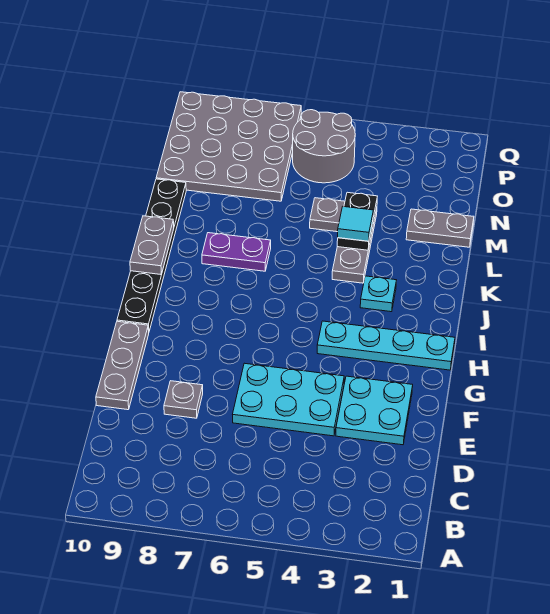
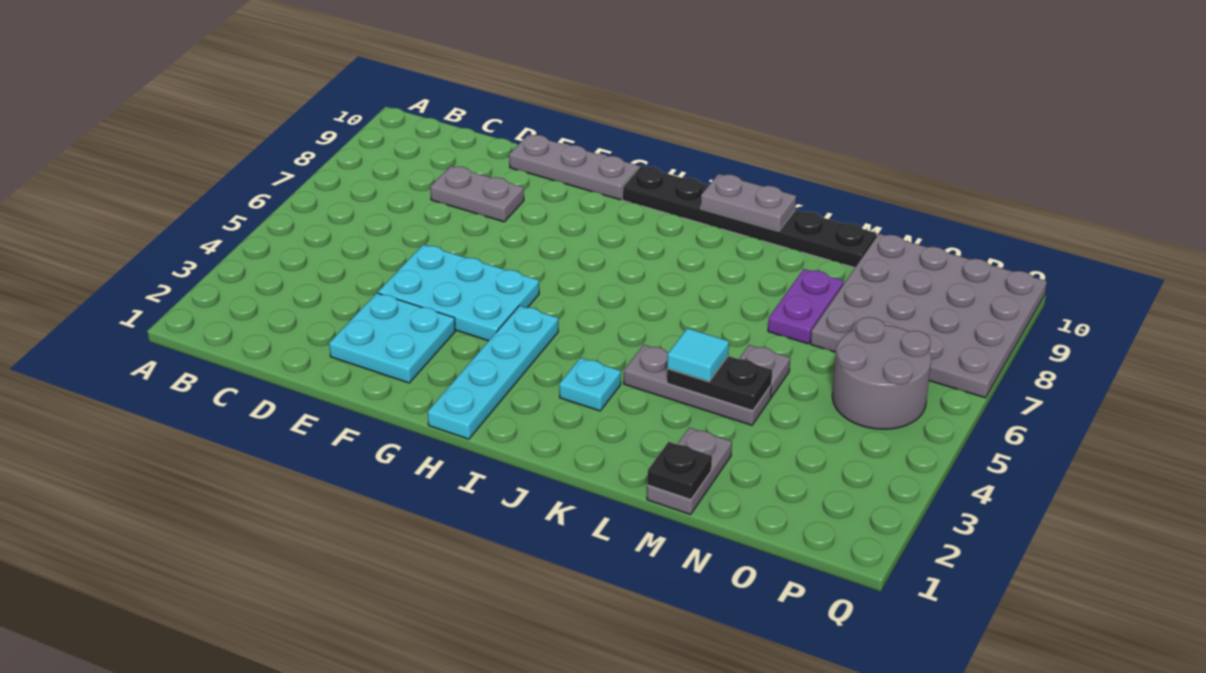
cyan plate E4:F6 level 1 -> cyan plate E4:G5 level 1
grey plate E8 level 1 -> grey plate D8:E8 level 1
purple plate K7:K8 level 1 -> purple plate M7:M8 level 1
none -> black plate M1 level 2

